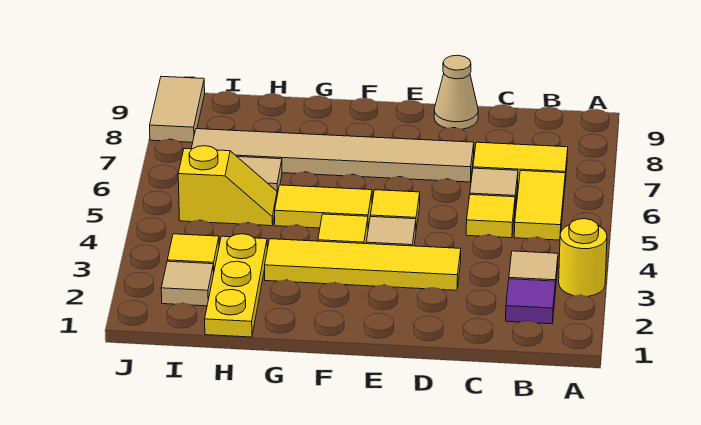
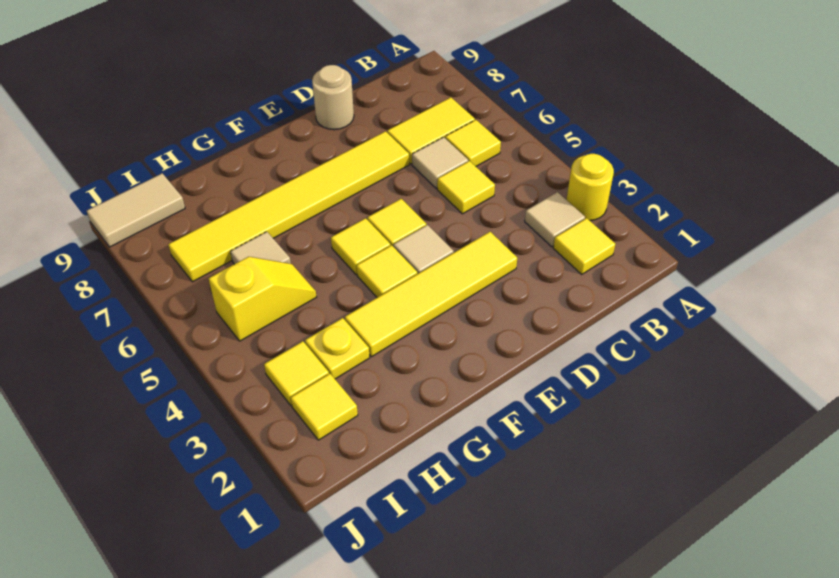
purple tile B2 level 1 -> yellow tile B2 level 1
yellow tile B5:B6 level 1 -> yellow tile B6 level 1
tan tile D7:I7 level 1 -> yellow tile D7:I7 level 1
tan cone D9 level 1 -> tan round brick D9 level 1
yellow tile F5:G5 level 1 -> yellow tile F5 level 1
yellow plate H1:H3 level 1 -> yellow plate H3 level 1
tan tile I2 level 1 -> yellow tile I2 level 1
tan tile J8:J9 level 1 -> tan tile I9:J9 level 1

